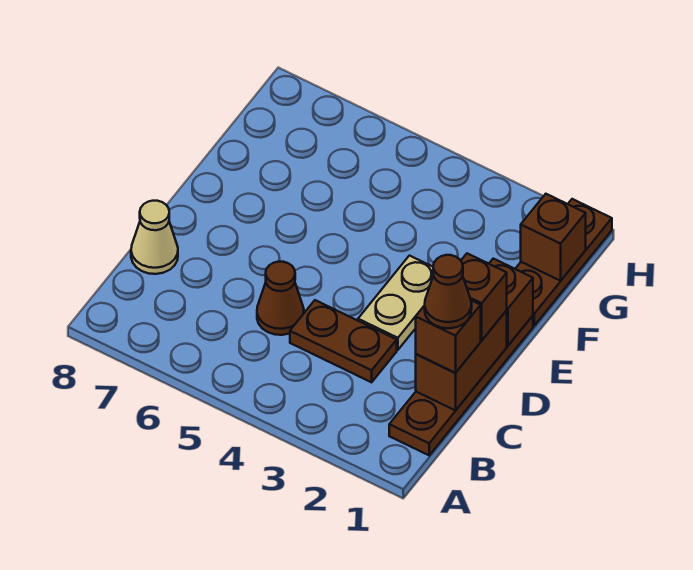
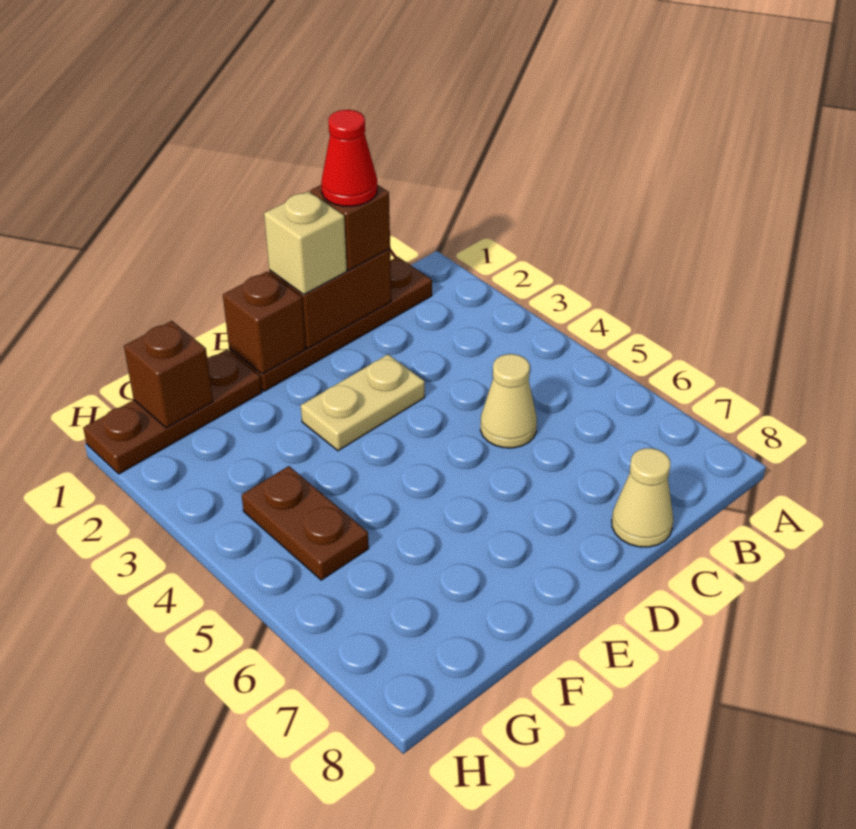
brown cone C1 level 4 -> red cone C1 level 4
brown plate C3:C4 level 1 -> brown plate G4:G5 level 1
brown cone C5 level 1 -> tan cone C5 level 1
brown brick D1 level 3 -> tan brick D1 level 3

